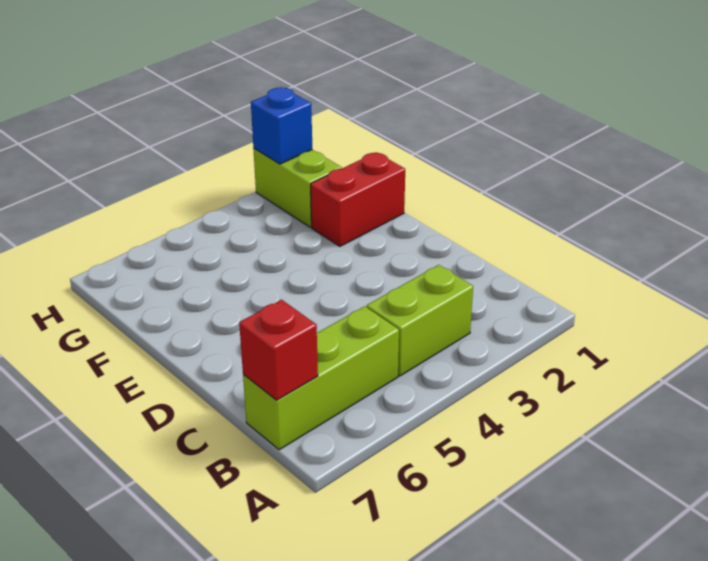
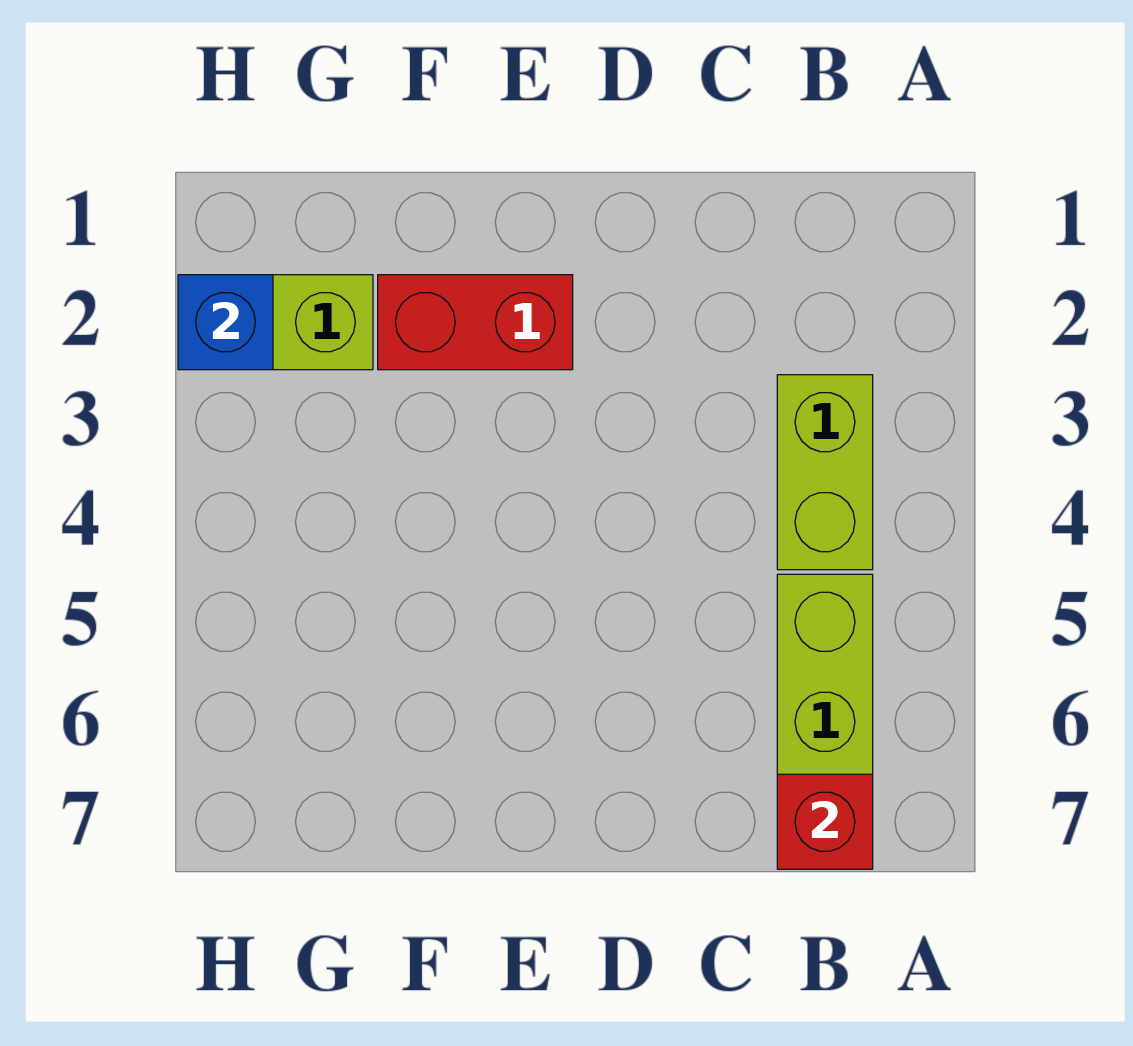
red brick F1:F2 level 1 -> red brick E2:F2 level 1

